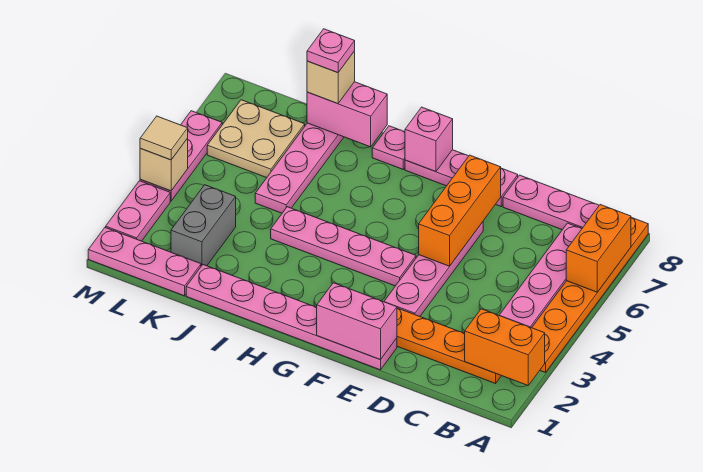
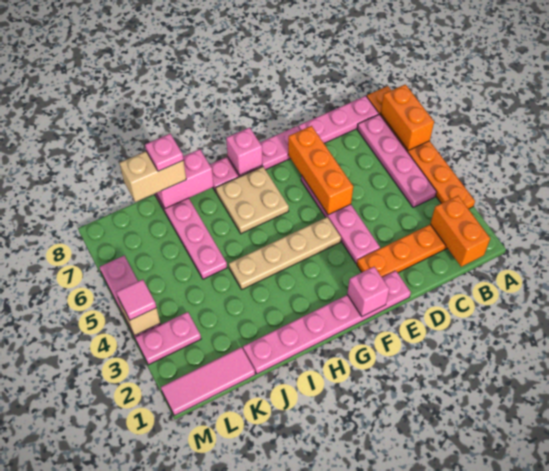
orange brick A2:B2 level 2 -> orange brick B1:B2 level 2
pink brick E1:F1 level 2 -> pink brick F1 level 2
pink plate F4:I4 level 1 -> tan plate F4:I4 level 1
tan brick J8 level 3 -> tan brick J8:K8 level 3
pink plate K1:M1 level 1 -> pink tile K1:M1 level 1
grey brick K2:K3 level 1 -> none
tan plate K6:L7 level 1 -> tan plate G6:H7 level 1
pink plate M2:M3 level 1 -> pink plate L3:M3 level 1
tan tile M4 level 3 -> pink tile M4 level 3

